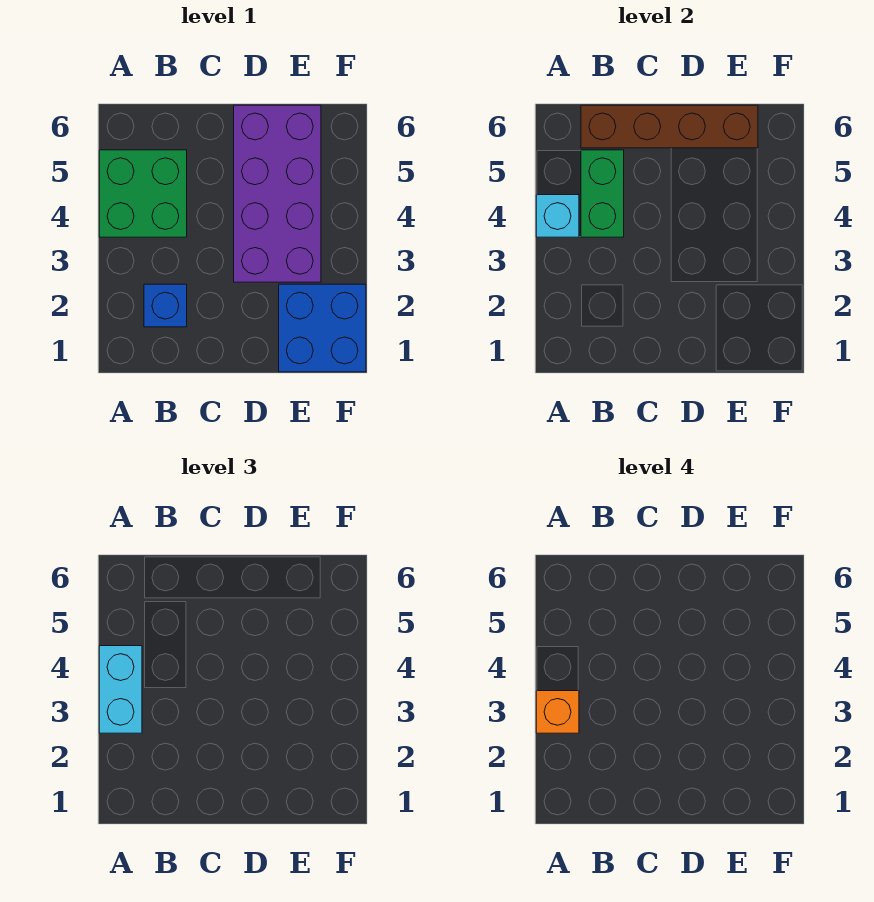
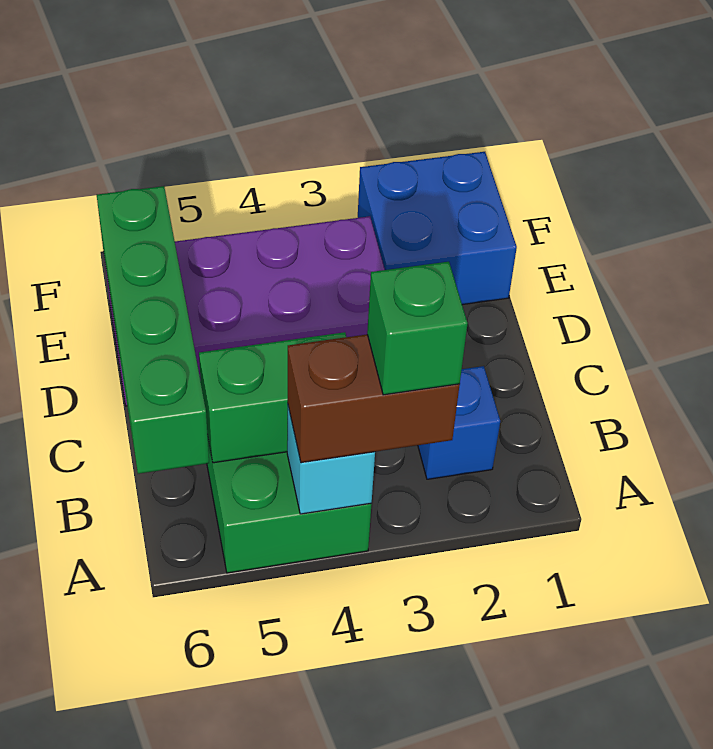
cyan brick A3:A4 level 3 -> brown brick A3:A4 level 3
orange brick A3 level 4 -> green brick A3 level 4
brown brick B6:E6 level 2 -> green brick B6:E6 level 2

